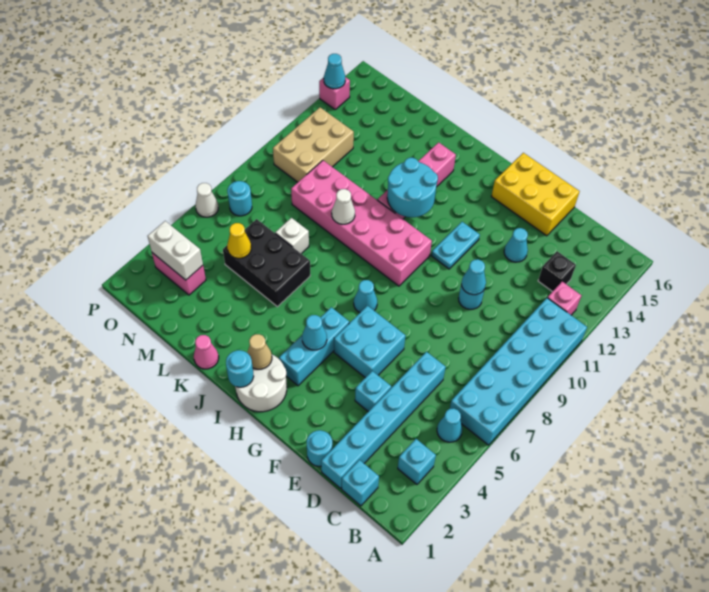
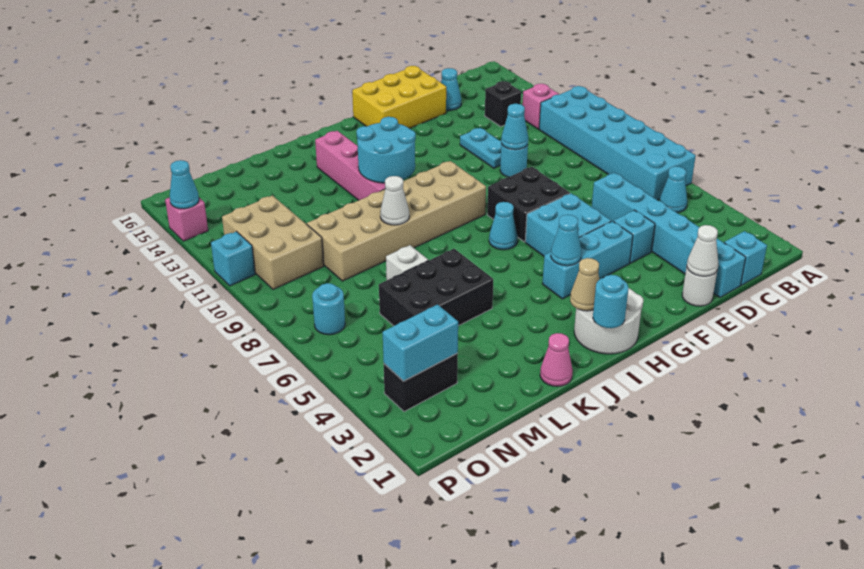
cyan brick B3 level 1 -> cyan brick P11 level 1
cyan round brick E1 level 1 -> white round brick E1 level 1
cyan cone E13 level 1 -> cyan cone D15 level 1
none -> black brick F7:G8 level 1
cyan plate G11:G12 level 1 -> cyan plate E11:E12 level 1
cyan brick H3:H5 level 1 -> cyan brick F4:H4 level 1
pink brick H9:M10 level 1 -> tan brick H9:M10 level 1
yellow cone M5 level 2 -> none
pink brick N3:O3 level 1 -> black brick N3:O3 level 1
white brick N3:O3 level 2 -> cyan brick N3:O3 level 2
white cone P6 level 1 -> white cone E1 level 2

